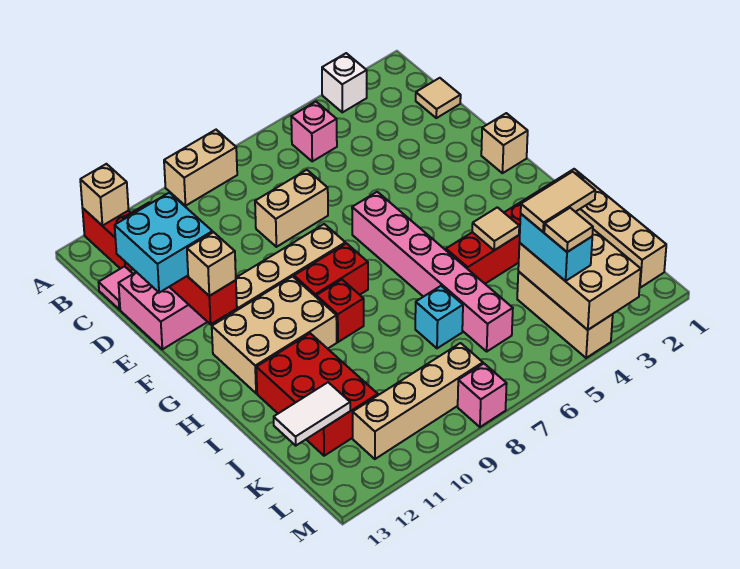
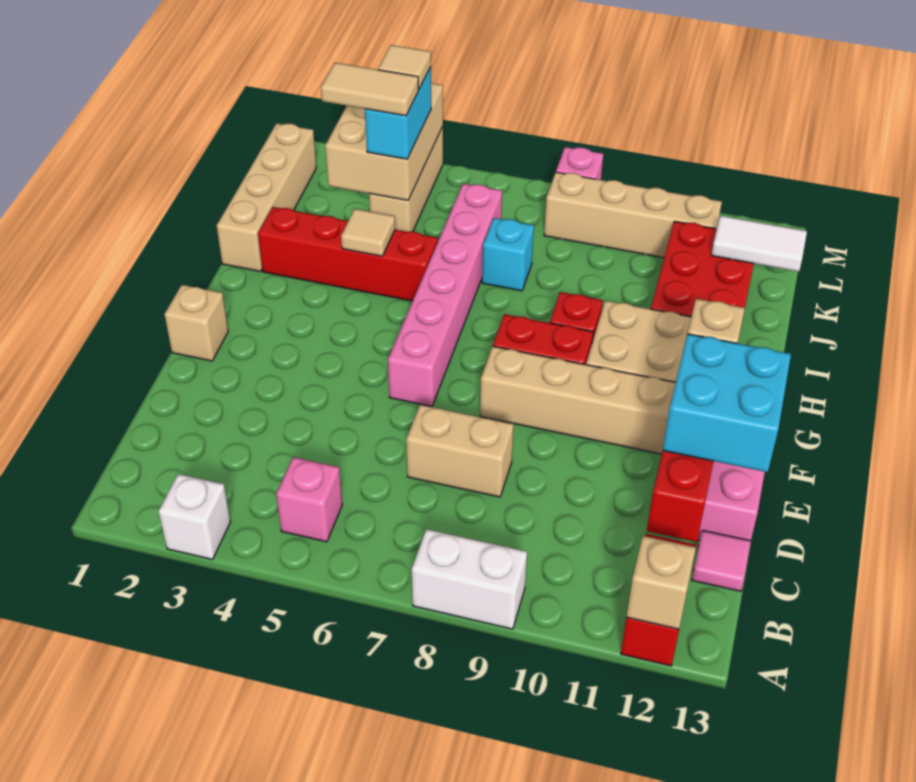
tan brick A8:A9 level 1 -> white brick A8:A9 level 1
tan tile C1 level 1 -> none

